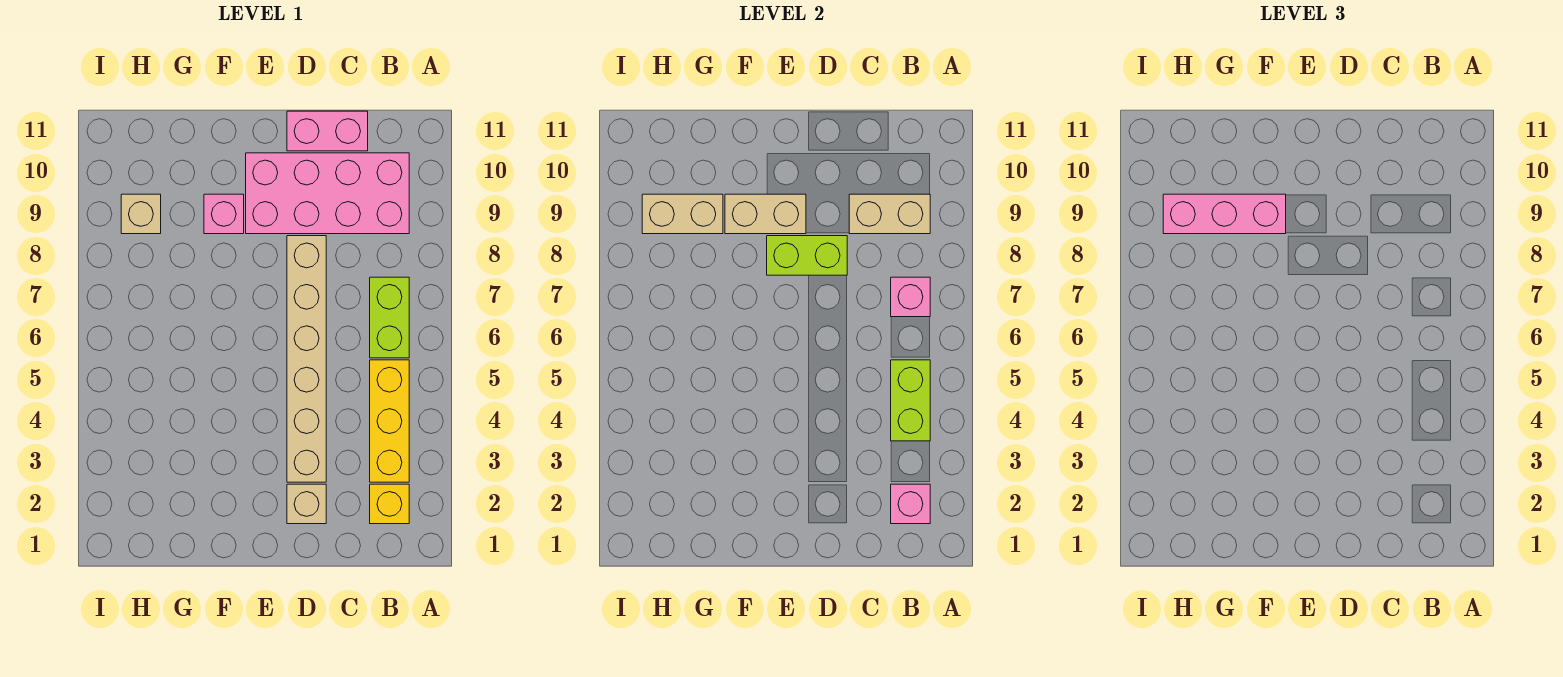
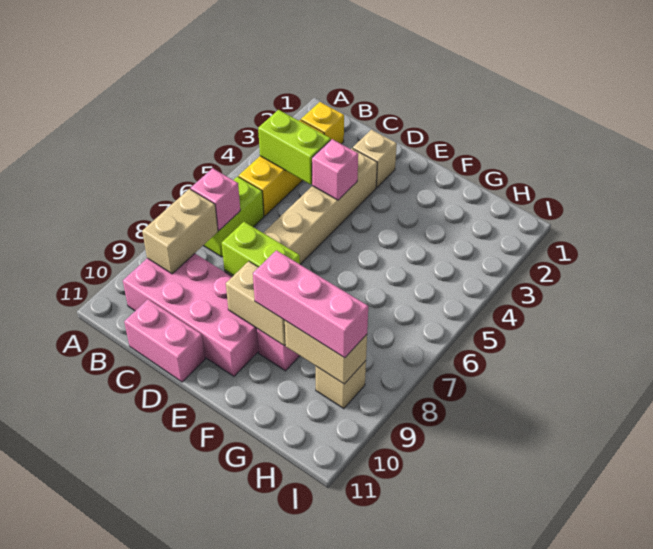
pink brick B2 level 2 -> pink brick D4 level 2
lime brick B4:B5 level 2 -> lime brick B4:C4 level 2
tan brick B9:C9 level 2 -> tan brick B8:B9 level 2

